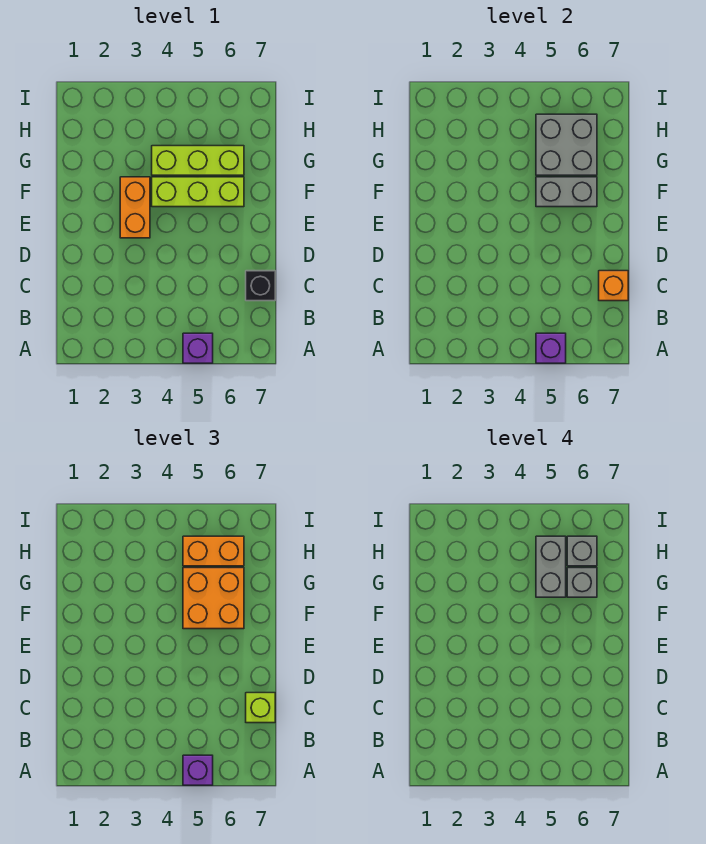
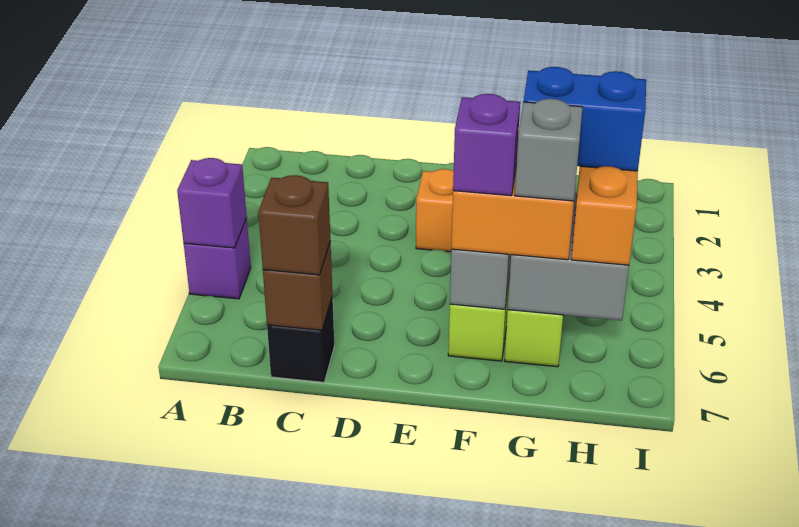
purple brick A5 level 3 -> purple brick F6 level 4
orange brick C7 level 2 -> brown brick C7 level 2
lime brick C7 level 3 -> brown brick C7 level 3
grey brick G5:H5 level 4 -> blue brick G5:H5 level 4
grey brick H6 level 4 -> none

